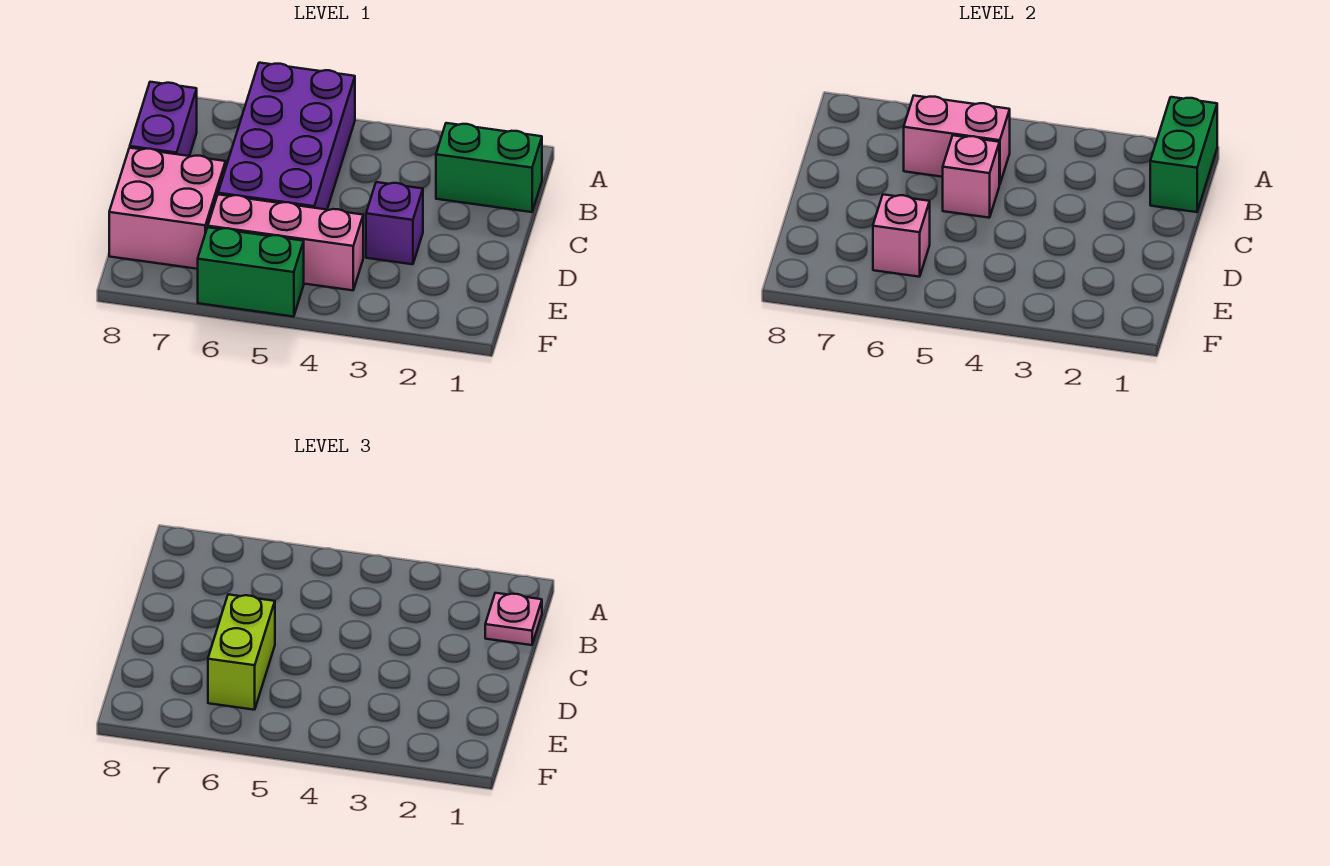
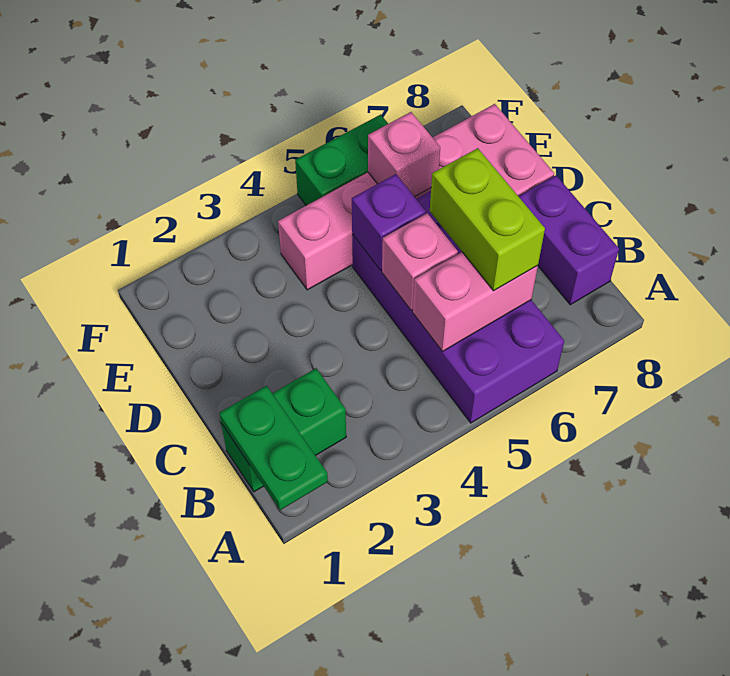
green brick A1:B1 level 2 -> green plate A1:B1 level 2
pink plate B1 level 3 -> none
purple brick D3 level 1 -> purple brick D5 level 2
lime brick D6:E6 level 3 -> lime brick B6:C6 level 3

